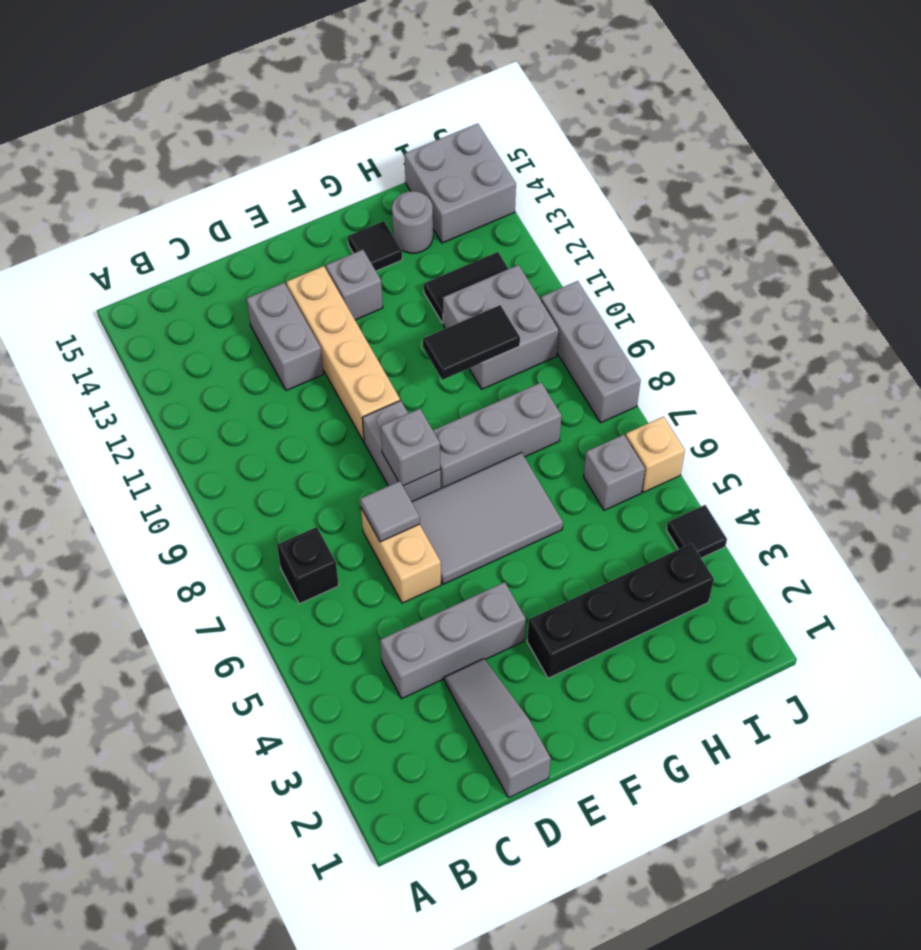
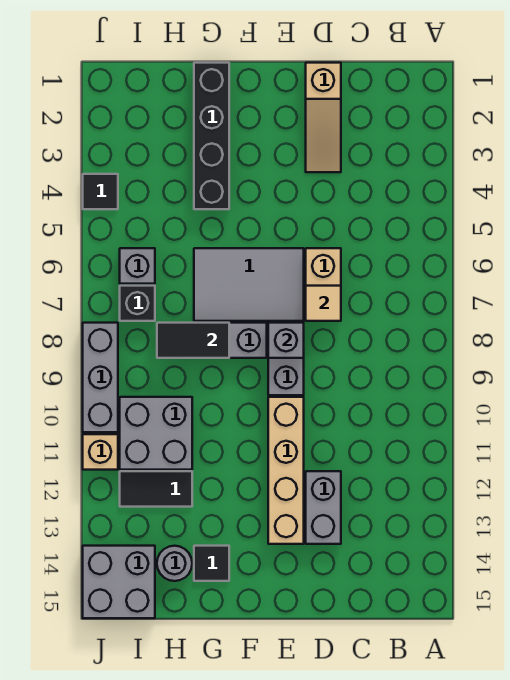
black brick B7 level 1 -> black brick I7 level 1
grey brick C4:E4 level 1 -> none
grey slope D1:D3 level 1 top 1 -> tan slope D1:D3 level 1 top 1
grey tile D7 level 2 -> tan tile D7 level 2
black brick F3:I3 level 1 -> black brick G1:G4 level 1
grey brick F13 level 1 -> none
black tile G10:H10 level 2 -> black tile G8:H8 level 2
tan brick J6 level 1 -> tan brick J11 level 1

